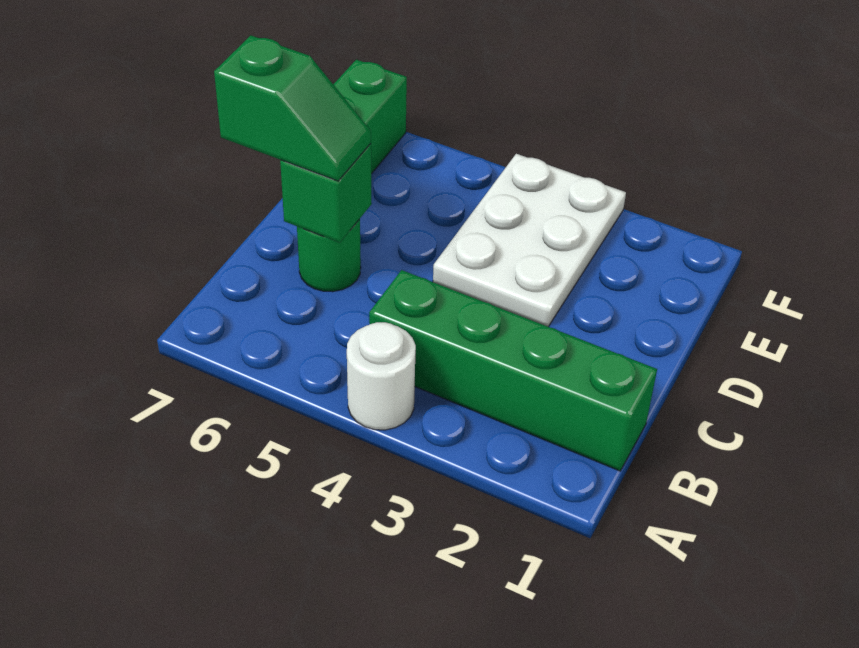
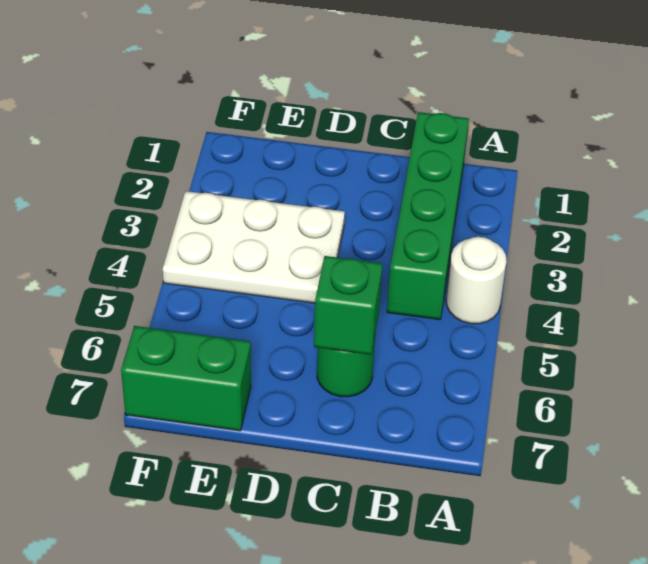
green slope C6:C7 level 3 top 7 -> none

